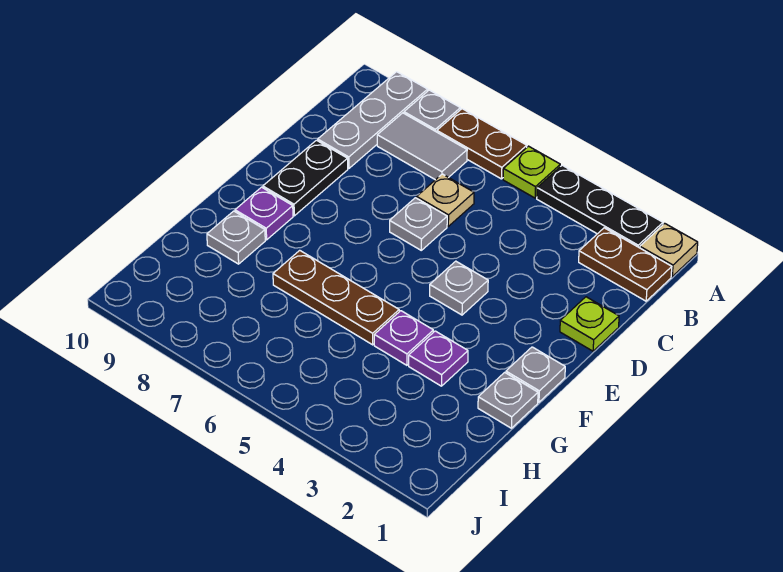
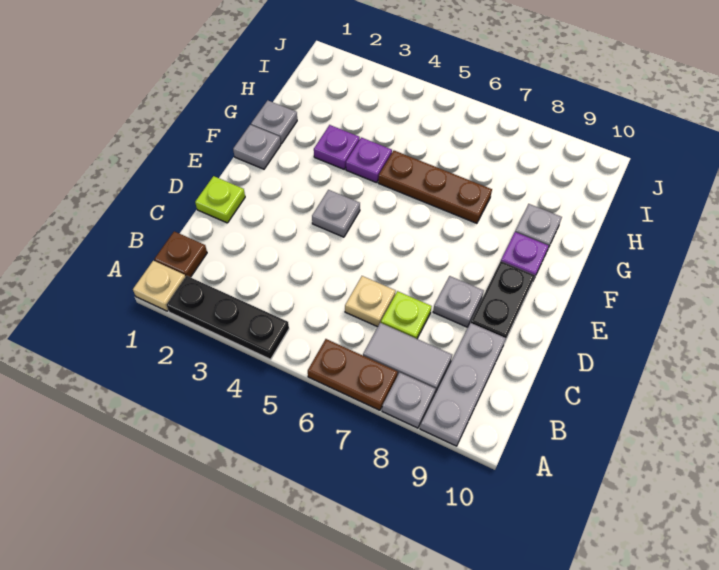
lime plate A5 level 1 -> lime plate C7 level 1
brown plate B1:B2 level 1 -> brown plate B1 level 1
grey plate D6 level 1 -> grey plate D8 level 1

